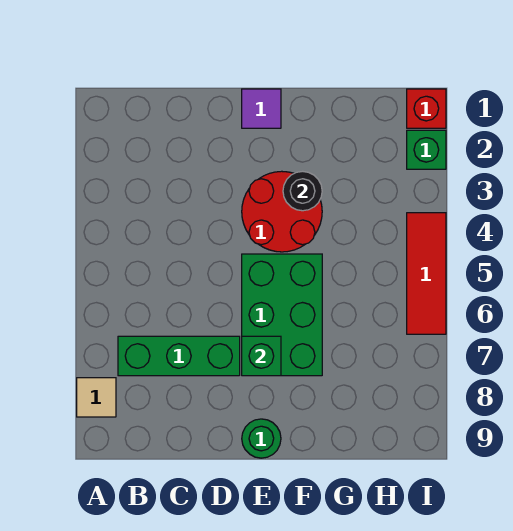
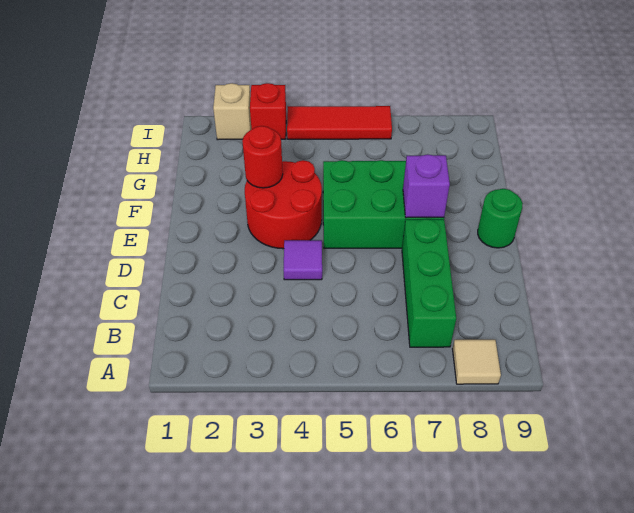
purple tile E1 level 1 -> purple tile D4 level 1
green brick E7 level 2 -> purple brick E7 level 2
black round brick F3 level 2 -> red round brick F3 level 2
red brick I1 level 1 -> red brick I3 level 1
green brick I2 level 1 -> tan brick I2 level 1

